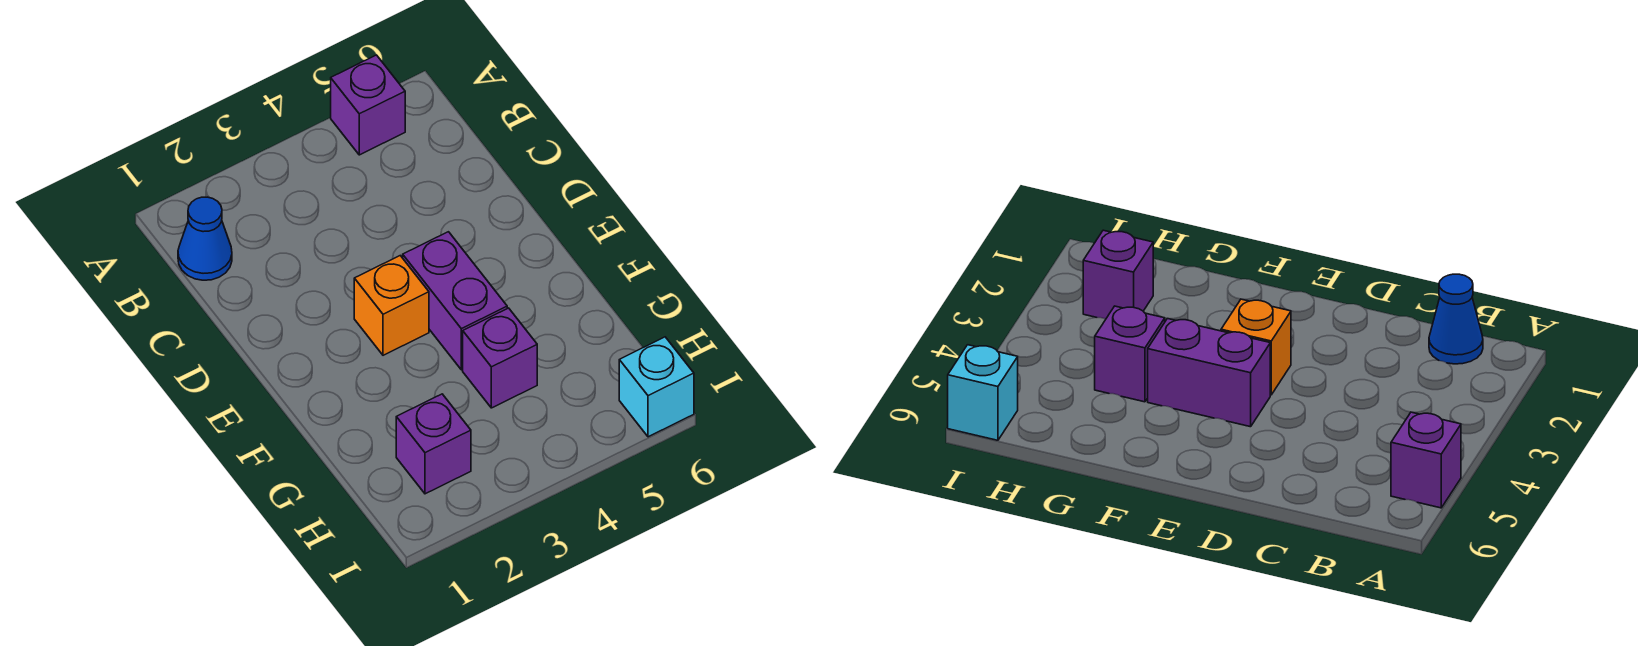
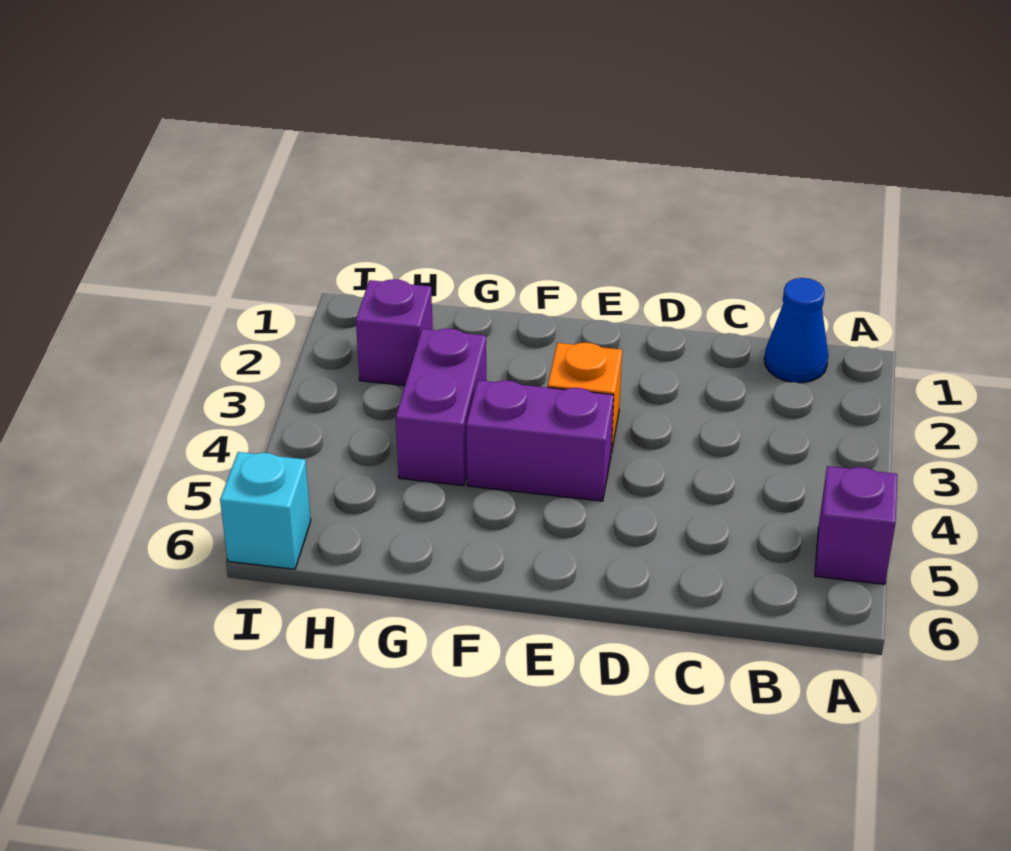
purple brick G4 level 1 -> purple brick G3:G4 level 1

